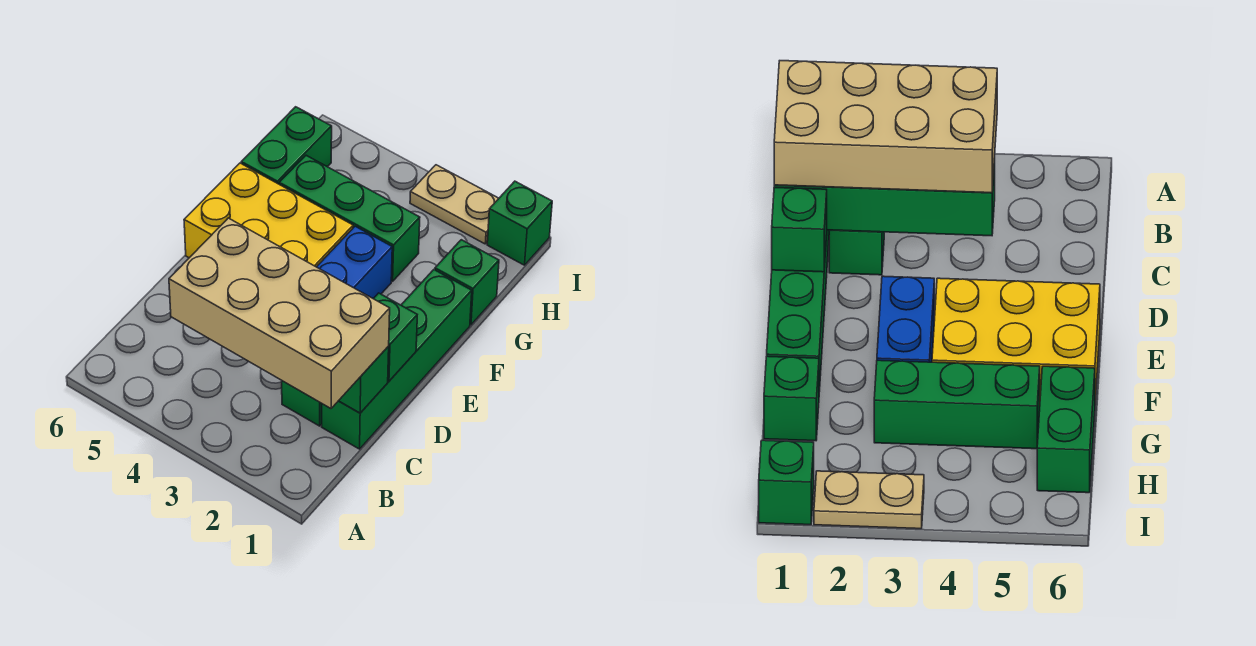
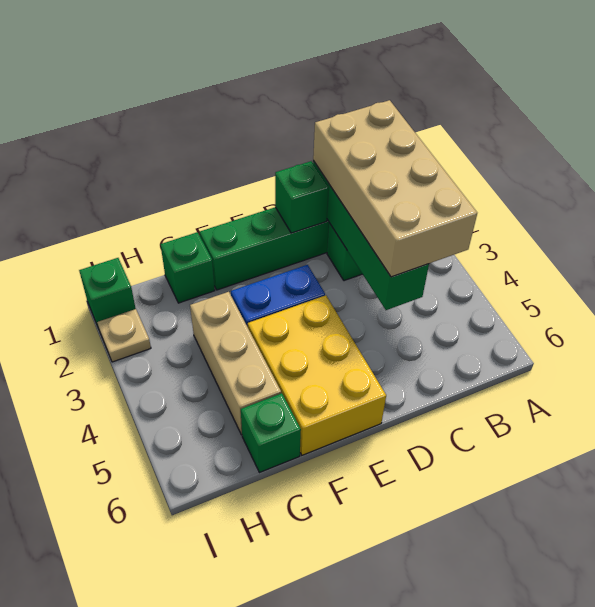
green brick G3:G5 level 1 -> tan brick G3:G5 level 1
green brick G6:H6 level 1 -> green brick G6 level 1
tan plate I2:I3 level 1 -> tan plate I2 level 1

